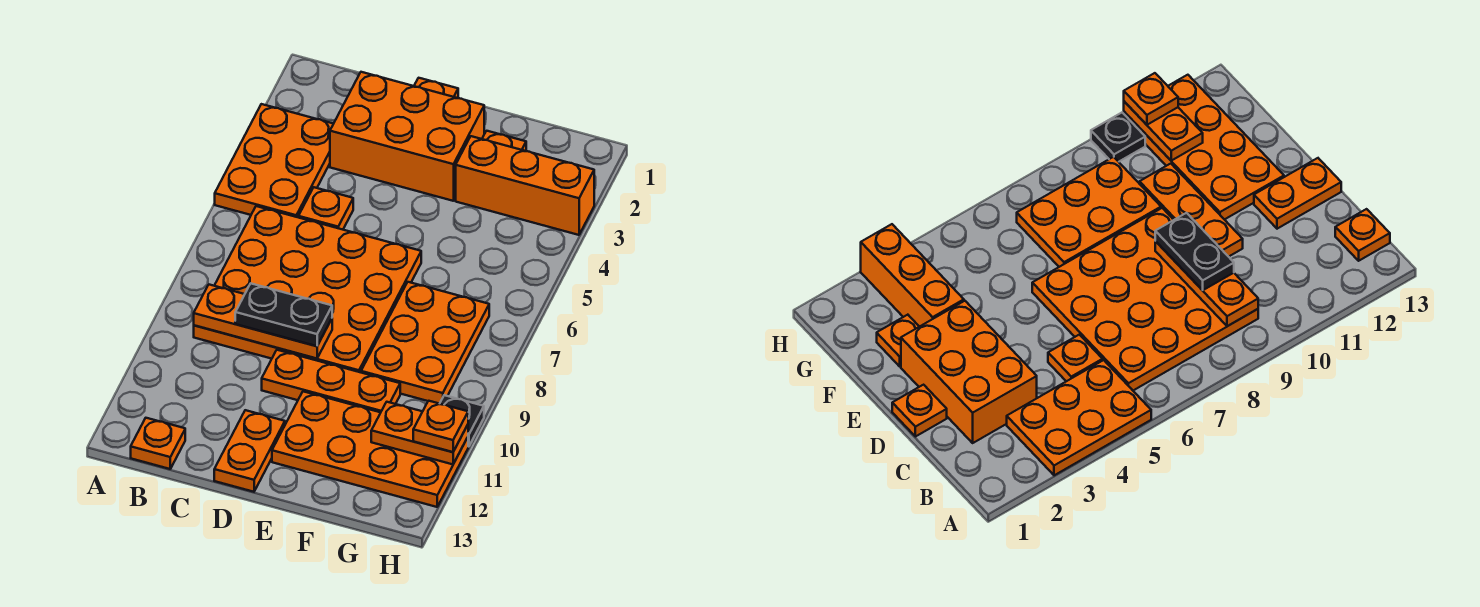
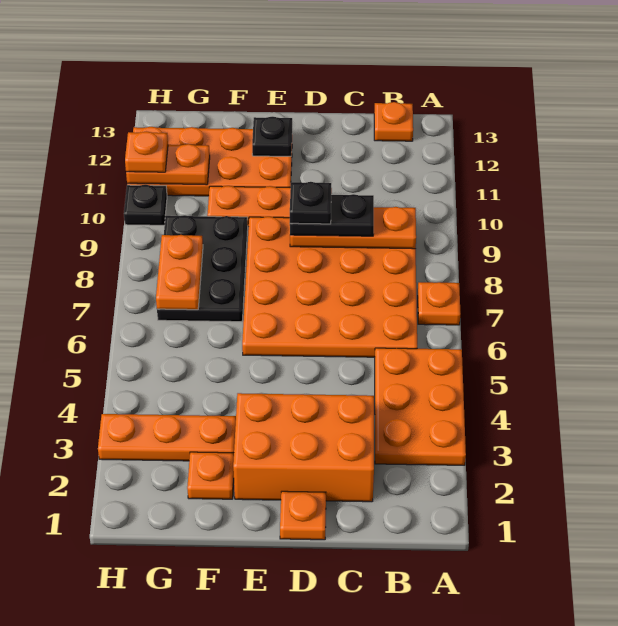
orange plate C5 level 1 -> orange plate A7 level 1
none -> black plate D9 level 4
orange plate D12:D13 level 1 -> orange plate G7:G8 level 2
none -> black plate E12 level 2
orange brick F3:H3 level 1 -> orange plate F3:H3 level 1
orange plate F7:G9 level 1 -> black plate F7:G9 level 1

